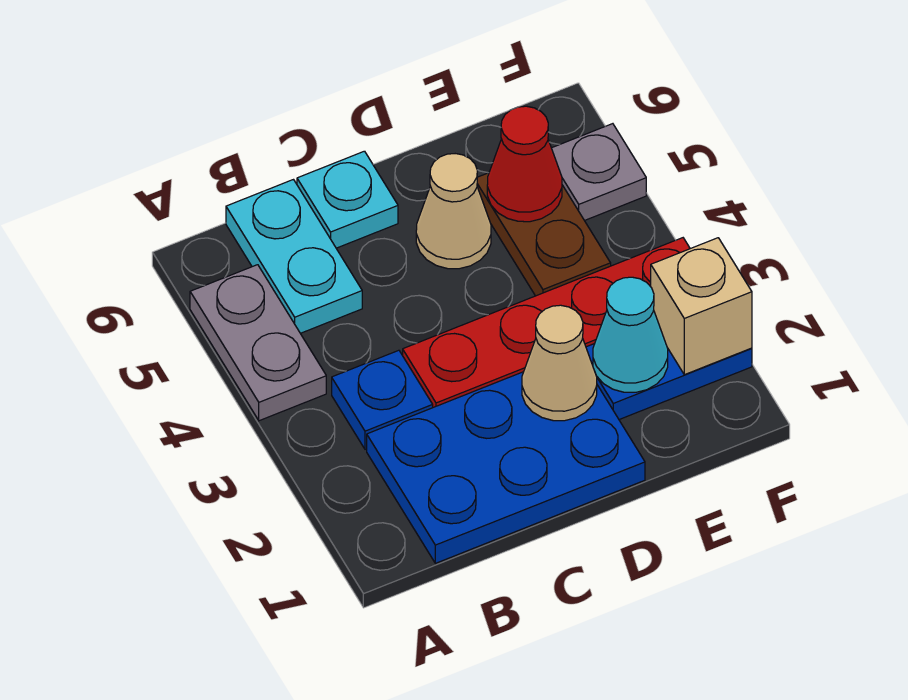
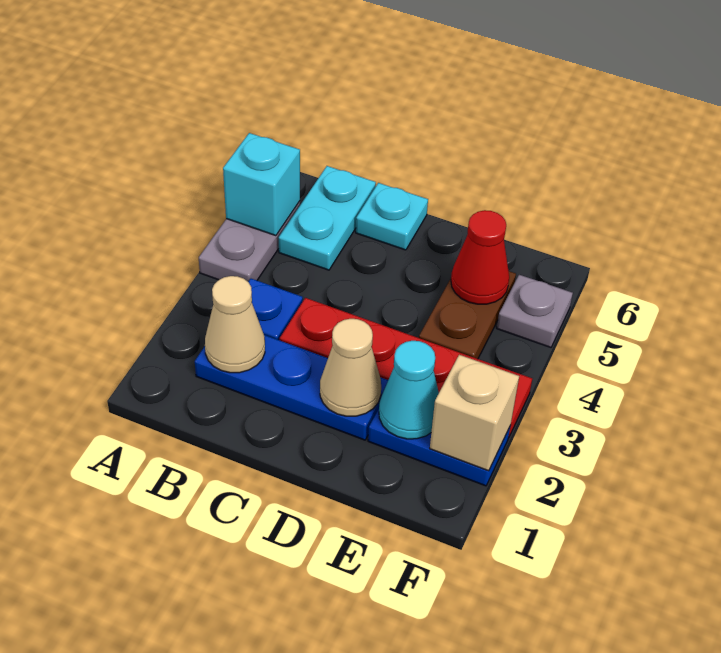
none -> cyan brick A5 level 2
blue plate B1:D2 level 1 -> blue plate B2:D2 level 1
tan cone D5 level 1 -> tan cone B2 level 2

